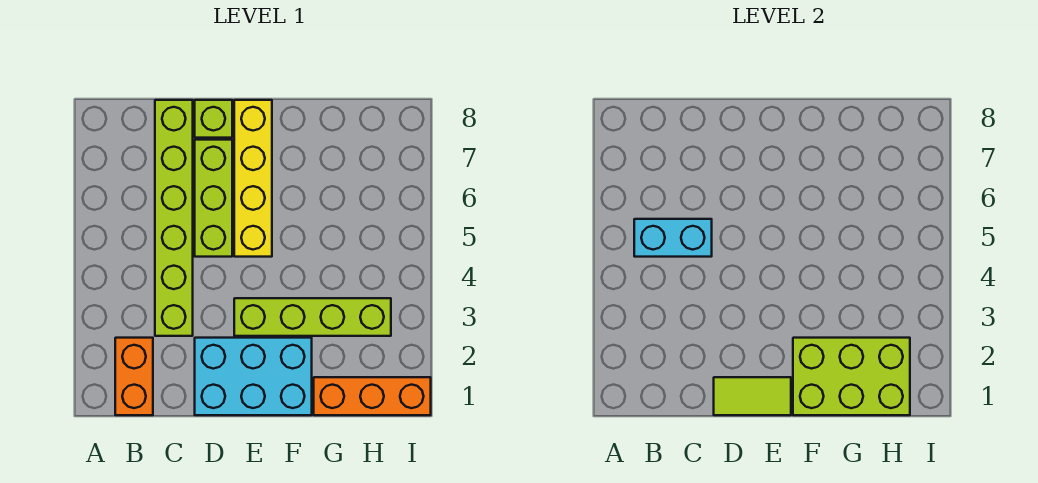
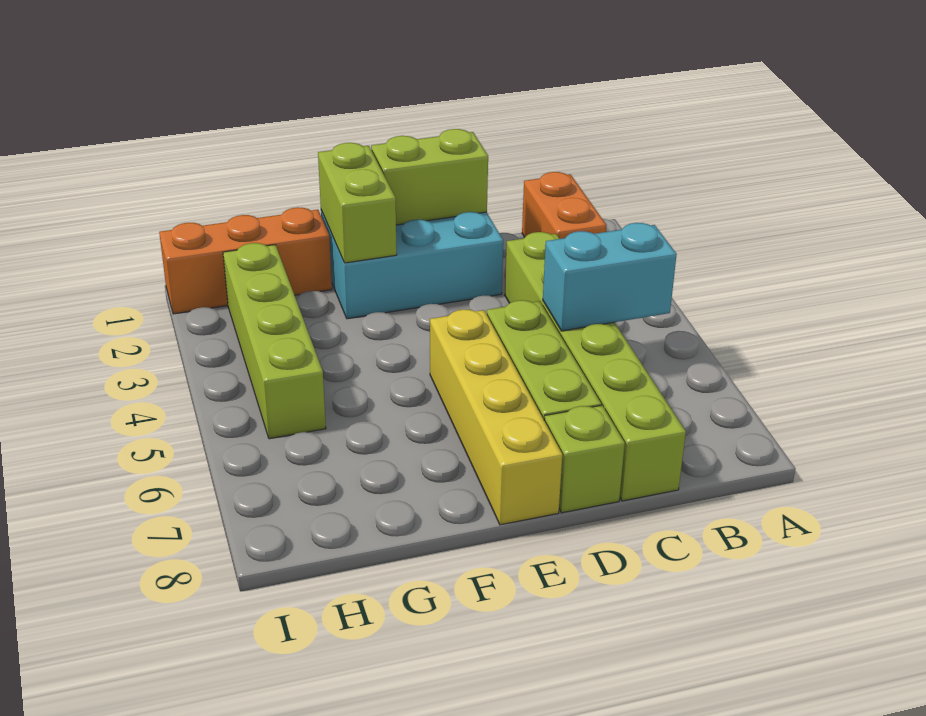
lime tile D1:E1 level 2 -> lime brick D1:E1 level 2
lime brick E3:H3 level 1 -> lime brick H2:H5 level 1
lime brick F1:H2 level 2 -> lime brick F1:F2 level 2

